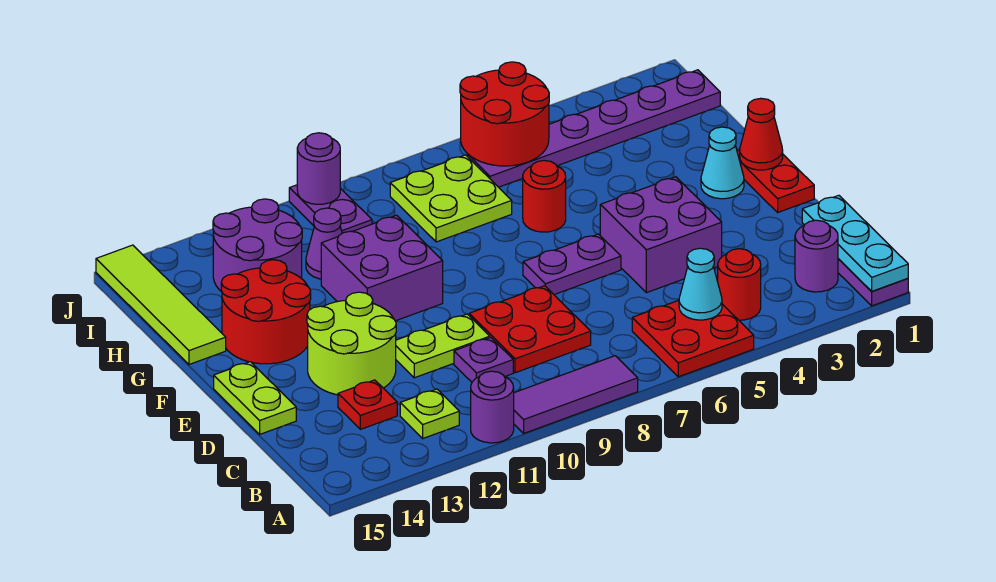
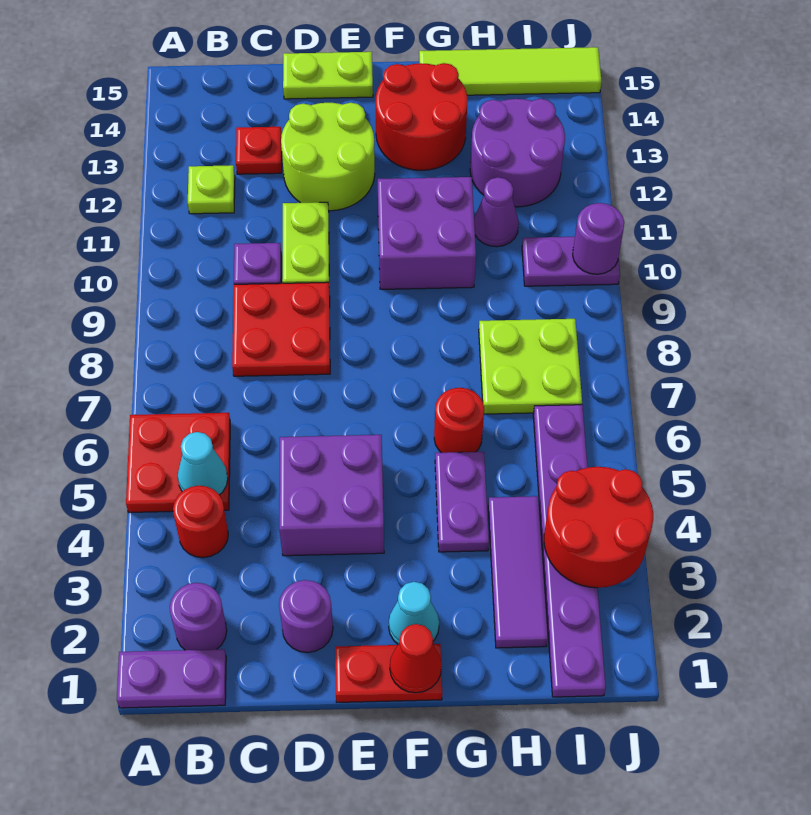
cyan plate A1:C1 level 2 -> none
purple tile A8:A10 level 1 -> purple tile H2:H4 level 1
purple round brick A11 level 1 -> purple round brick D2 level 1
purple plate E6:E7 level 1 -> purple plate G4:G5 level 1
red round brick I5:J6 level 2 -> red round brick I3:J4 level 2

